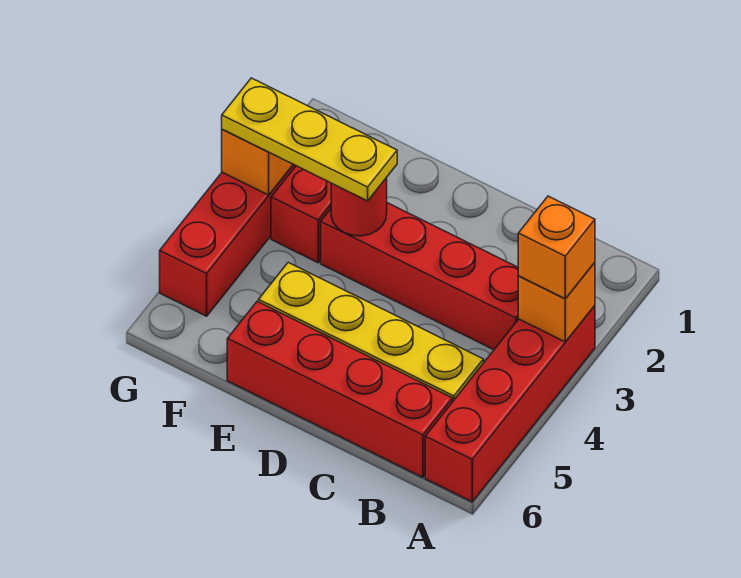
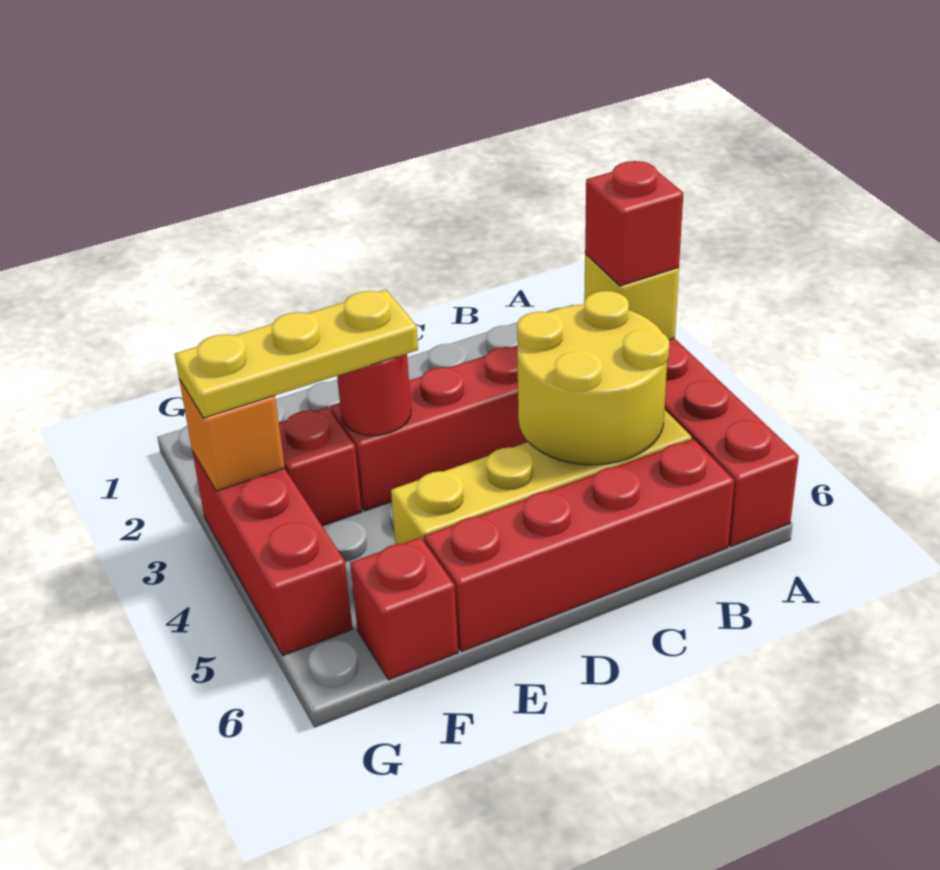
orange brick A3 level 2 -> yellow brick A3 level 2
orange brick A3 level 3 -> red brick A3 level 3
none -> yellow round brick B4:C5 level 2
none -> red brick F6 level 1

